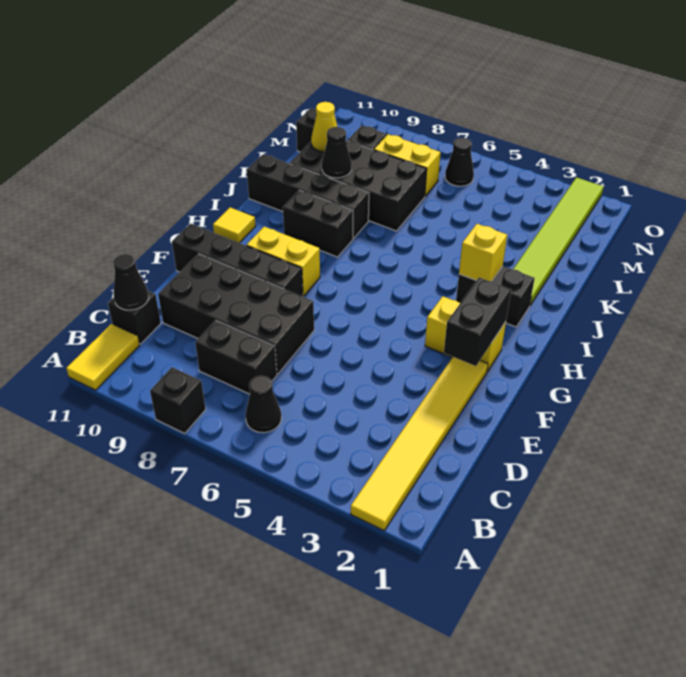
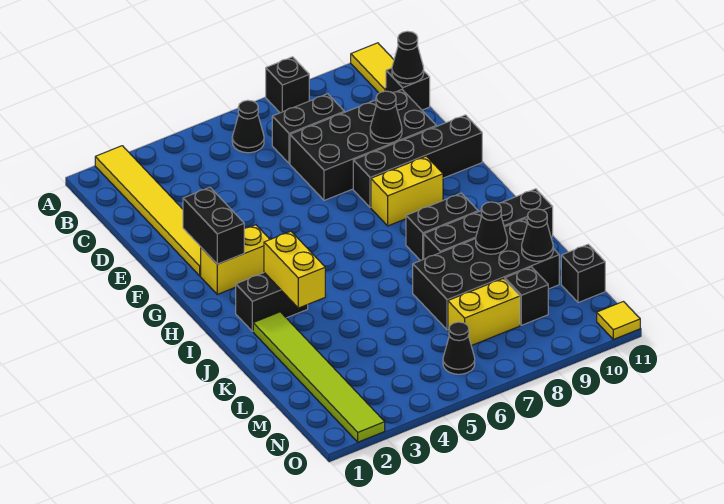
none -> black cone E9 level 2
yellow tile H11 level 1 -> yellow tile O11 level 1
yellow brick I3 level 2 -> yellow brick I3:J3 level 2
yellow cone L10 level 2 -> black cone L10 level 2

